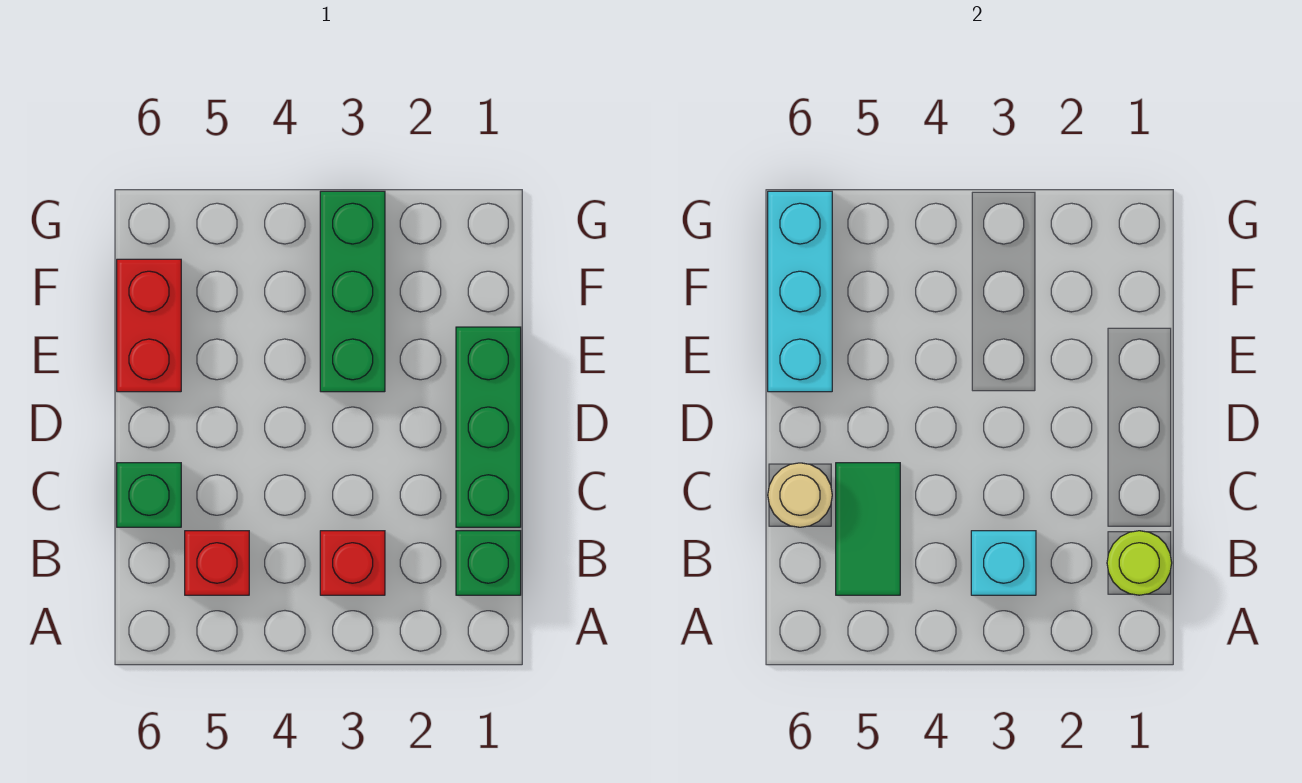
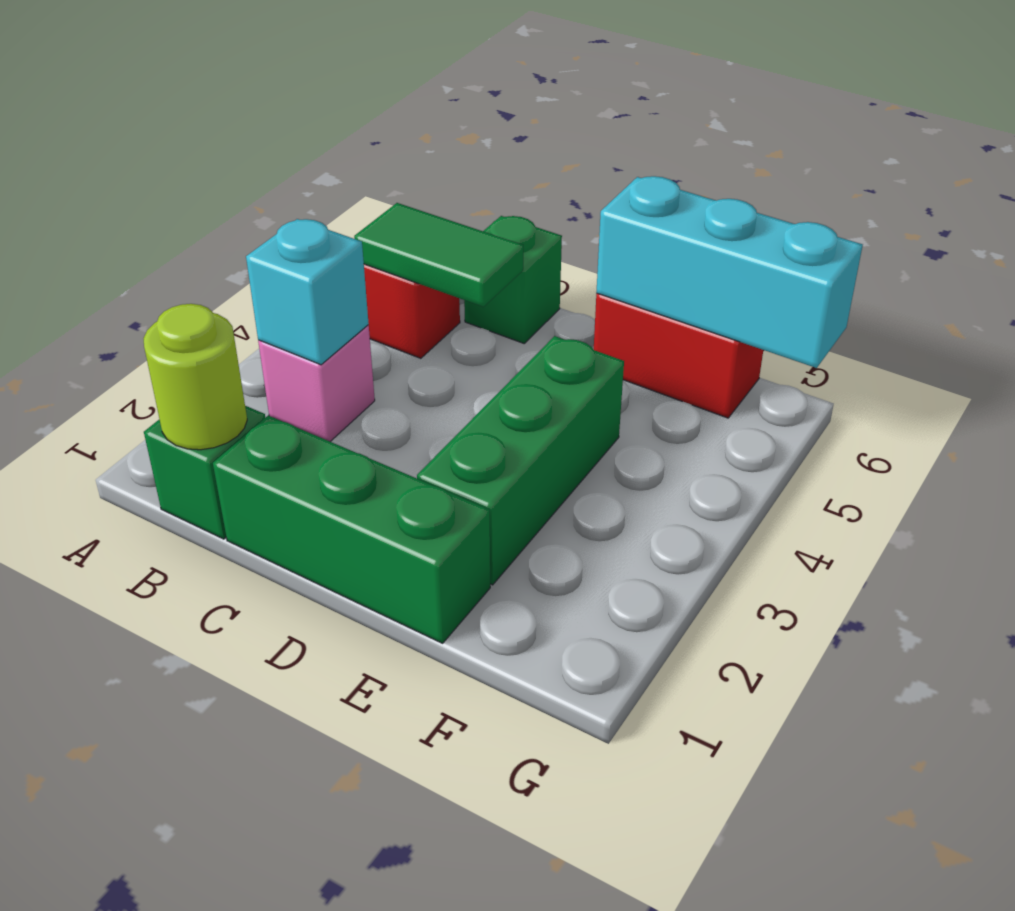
red brick B3 level 1 -> pink brick B3 level 1
tan round brick C6 level 2 -> none
green brick E3:G3 level 1 -> green brick E2:E4 level 1

